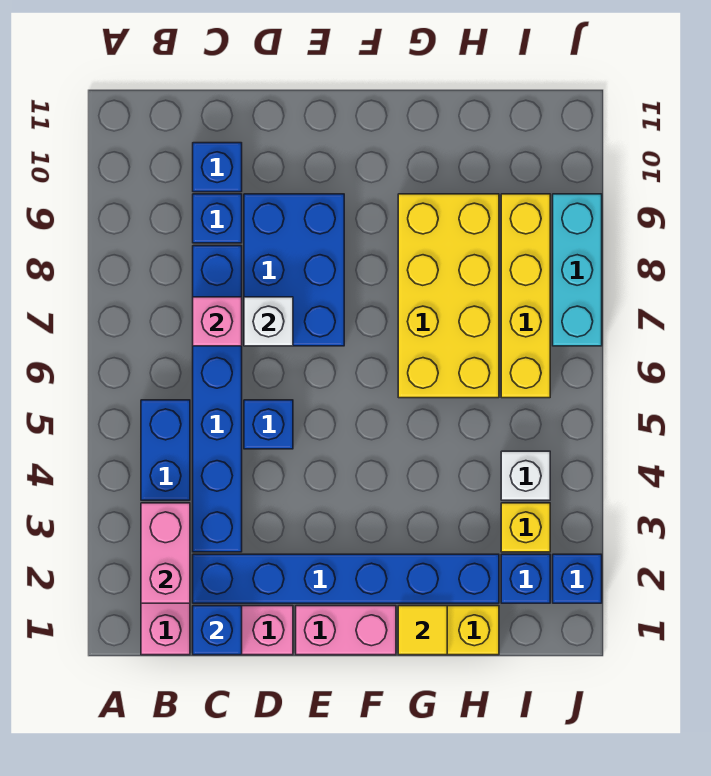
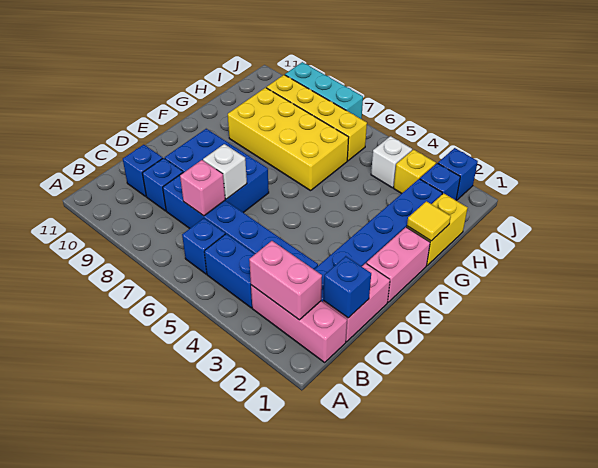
blue brick D5 level 1 -> blue brick B6 level 1

